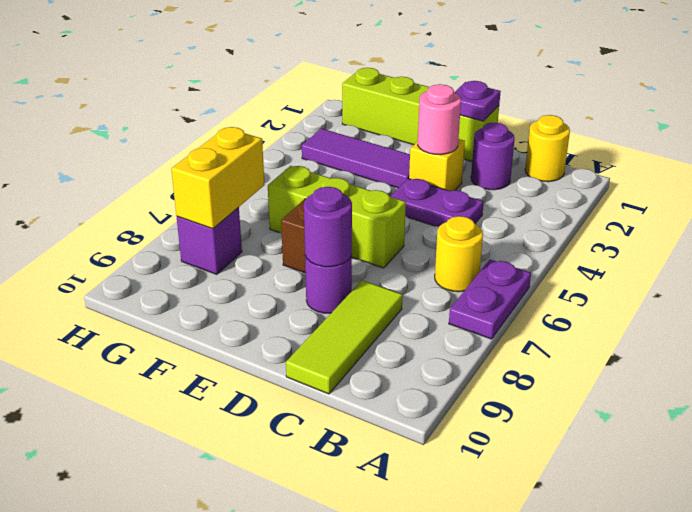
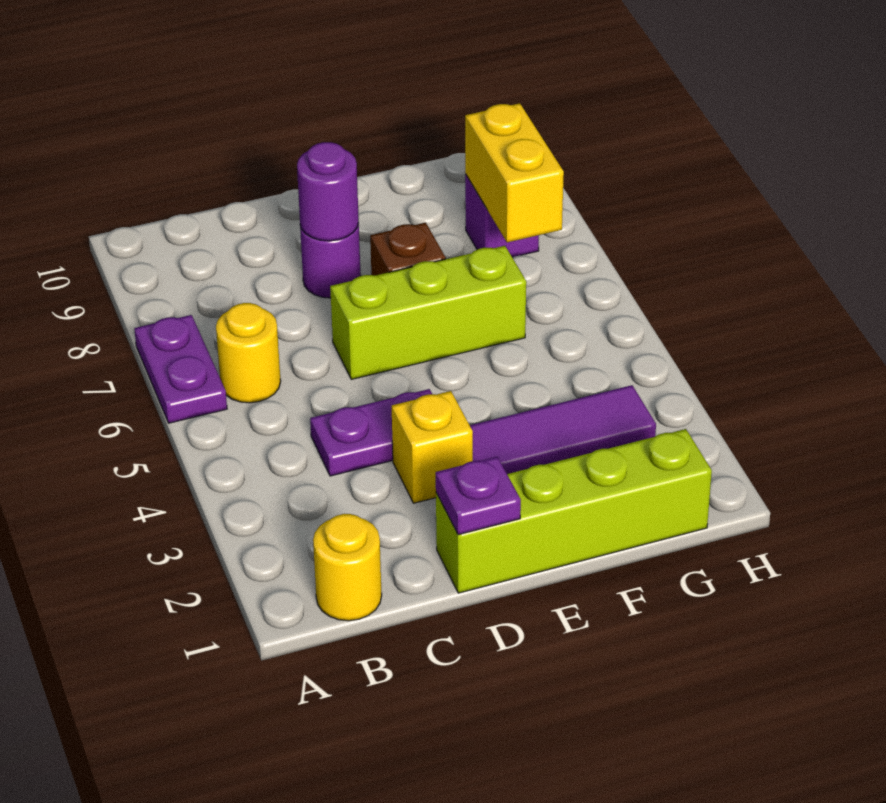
purple round brick C2 level 1 -> none
lime tile C8:C10 level 1 -> none
pink round brick D3 level 2 -> none

